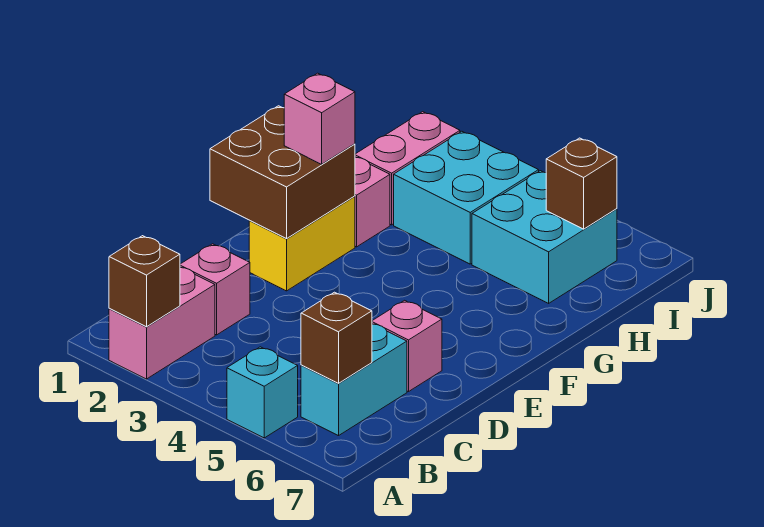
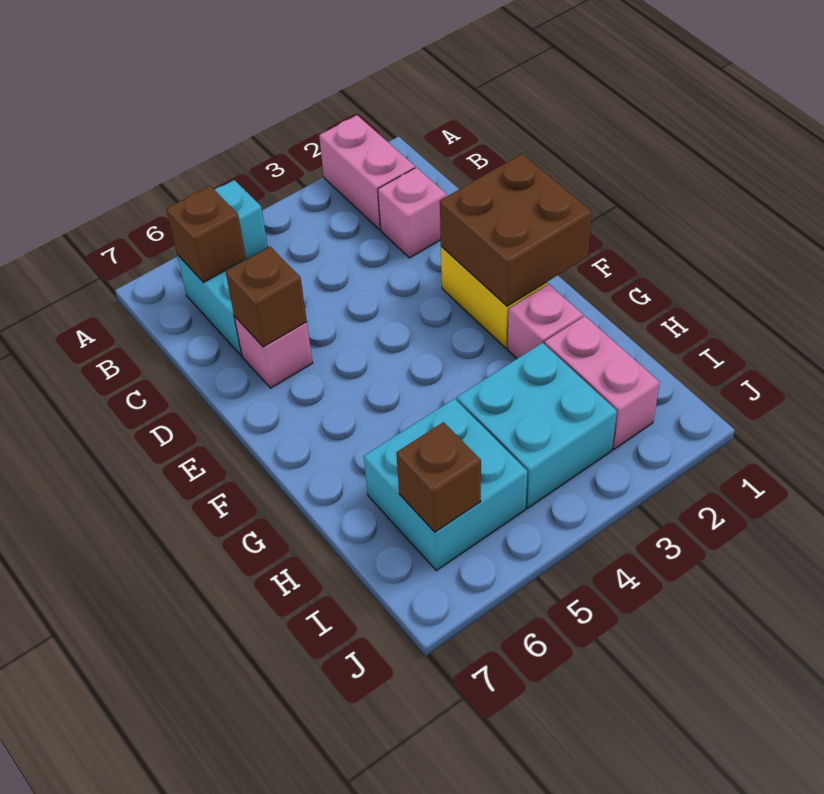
brown brick A2 level 2 -> brown brick D6 level 2
pink brick F2 level 3 -> none

